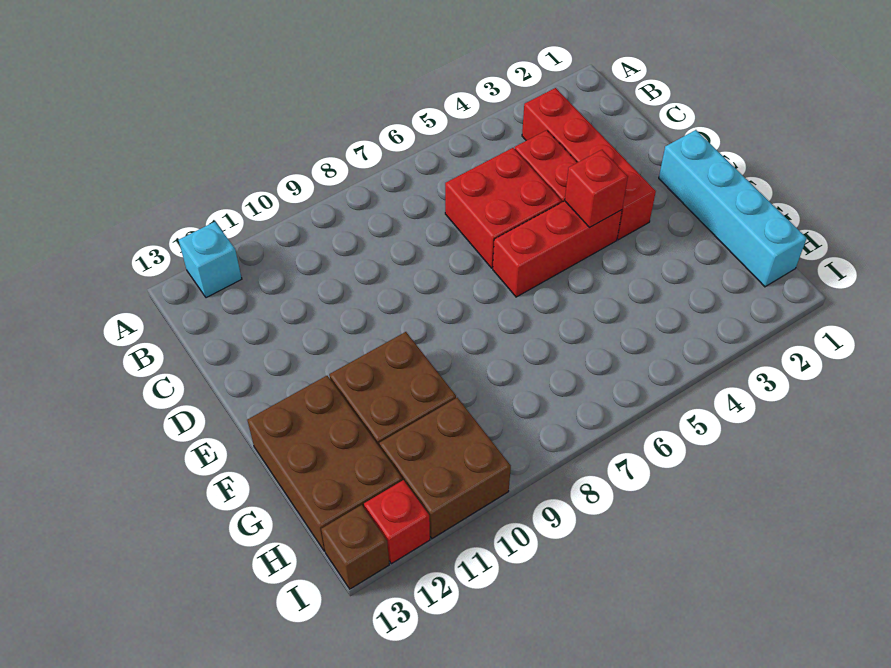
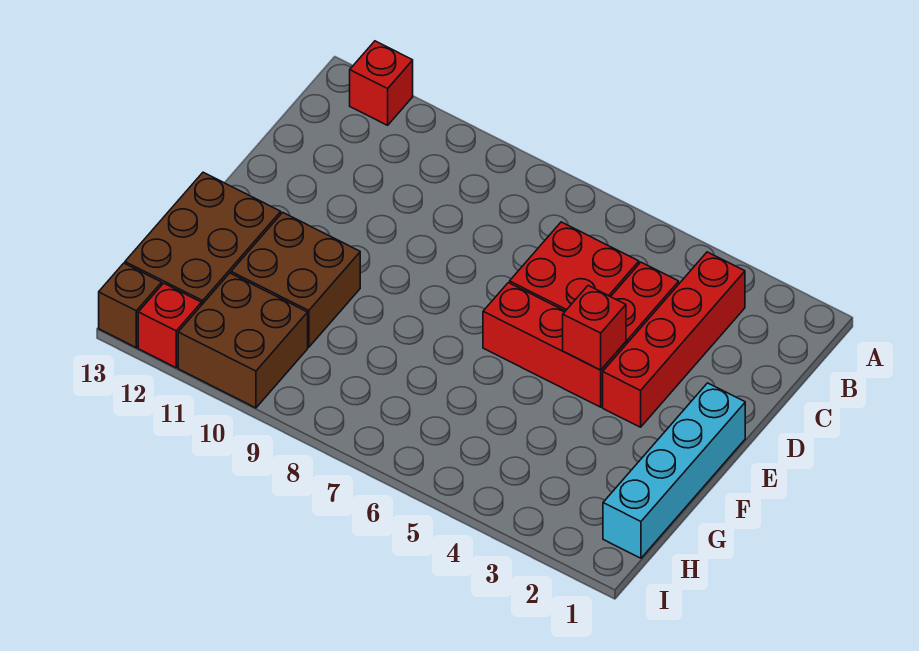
cyan brick A12 level 1 -> red brick A12 level 1

